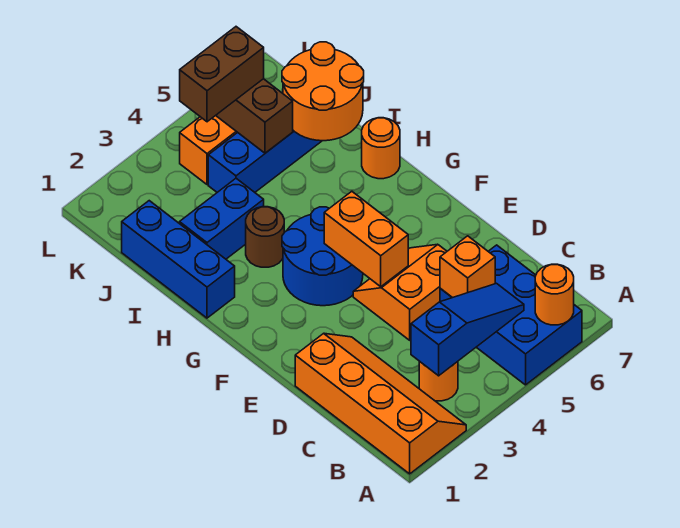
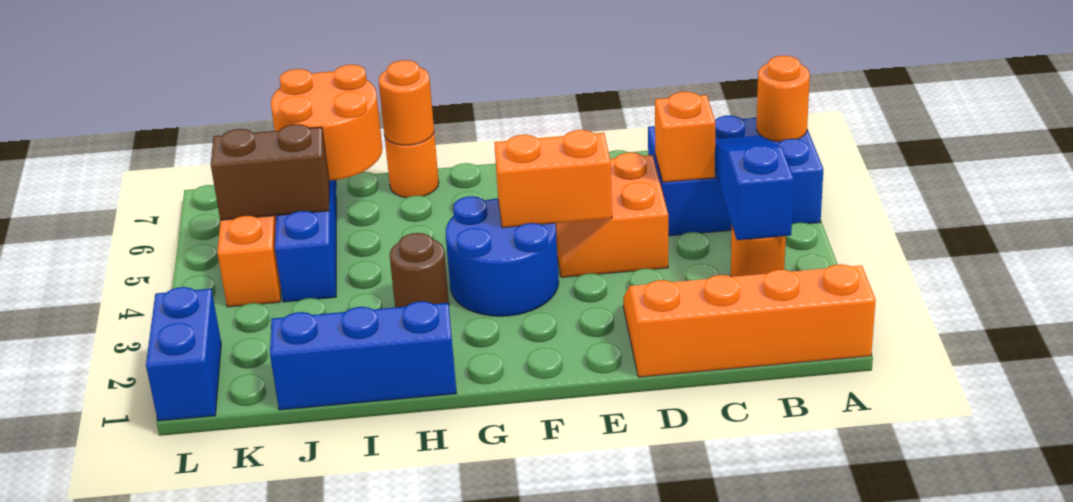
none -> orange round brick H7 level 2
blue brick I2:I3 level 1 -> blue brick L1:L2 level 1
brown brick K4:K5 level 3 -> none

